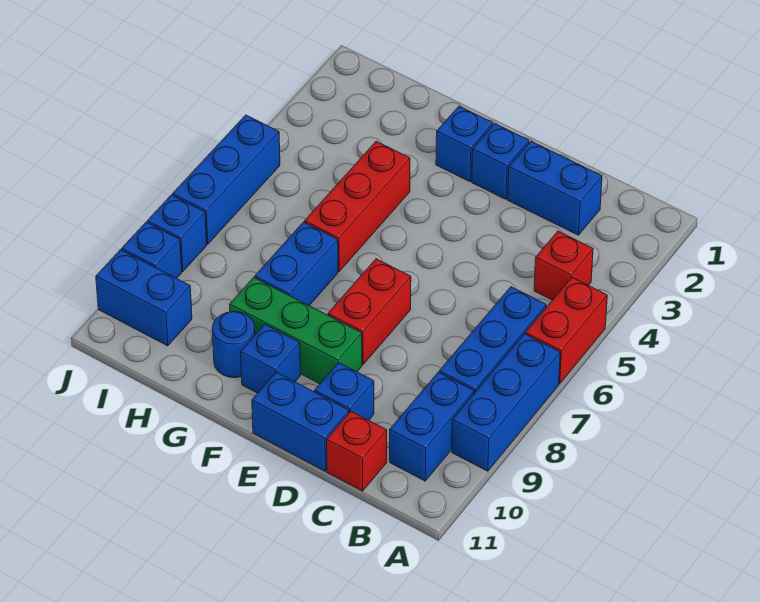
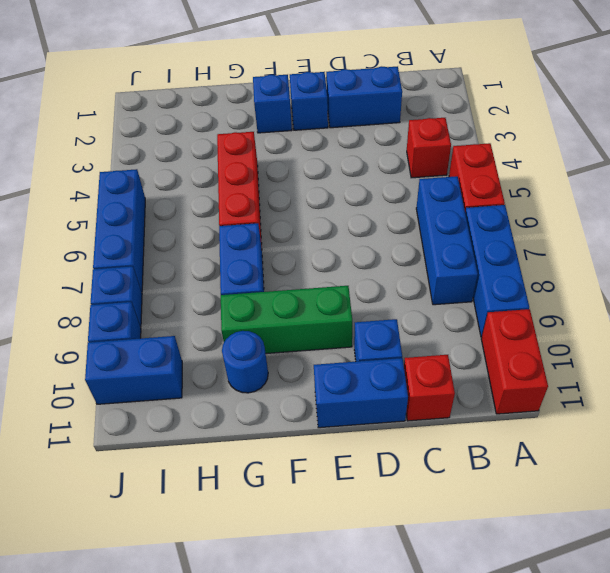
blue brick B9:B10 level 1 -> none
red brick E7:E8 level 1 -> red brick A10:A11 level 1
blue brick F10 level 1 -> none

